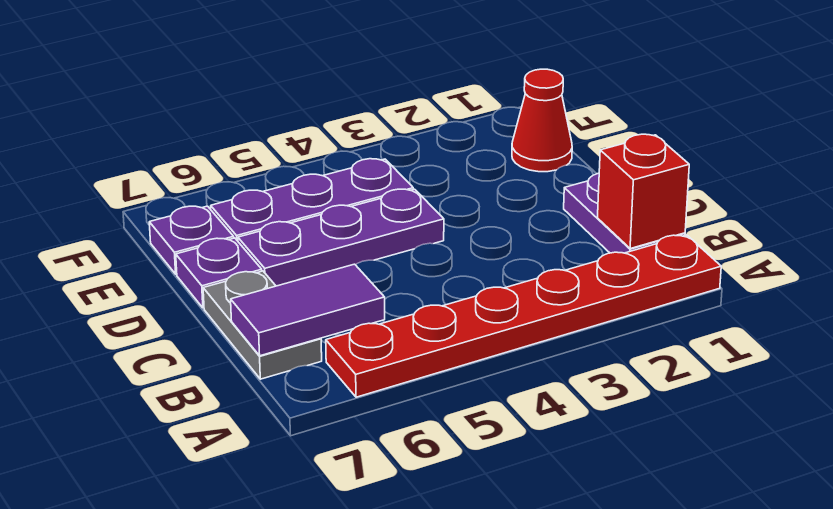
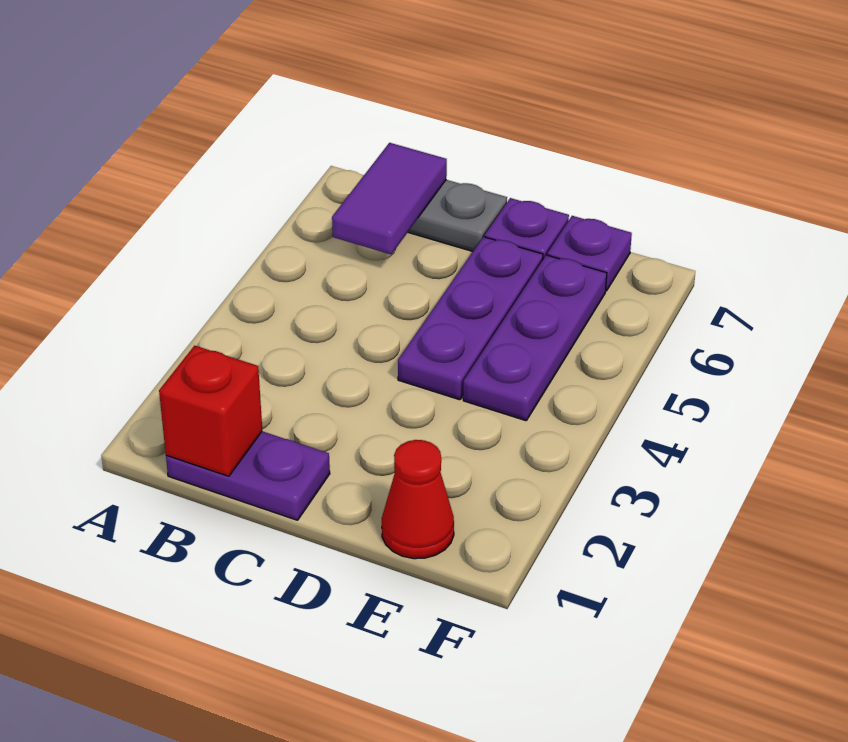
red plate A1:A6 level 1 -> none

